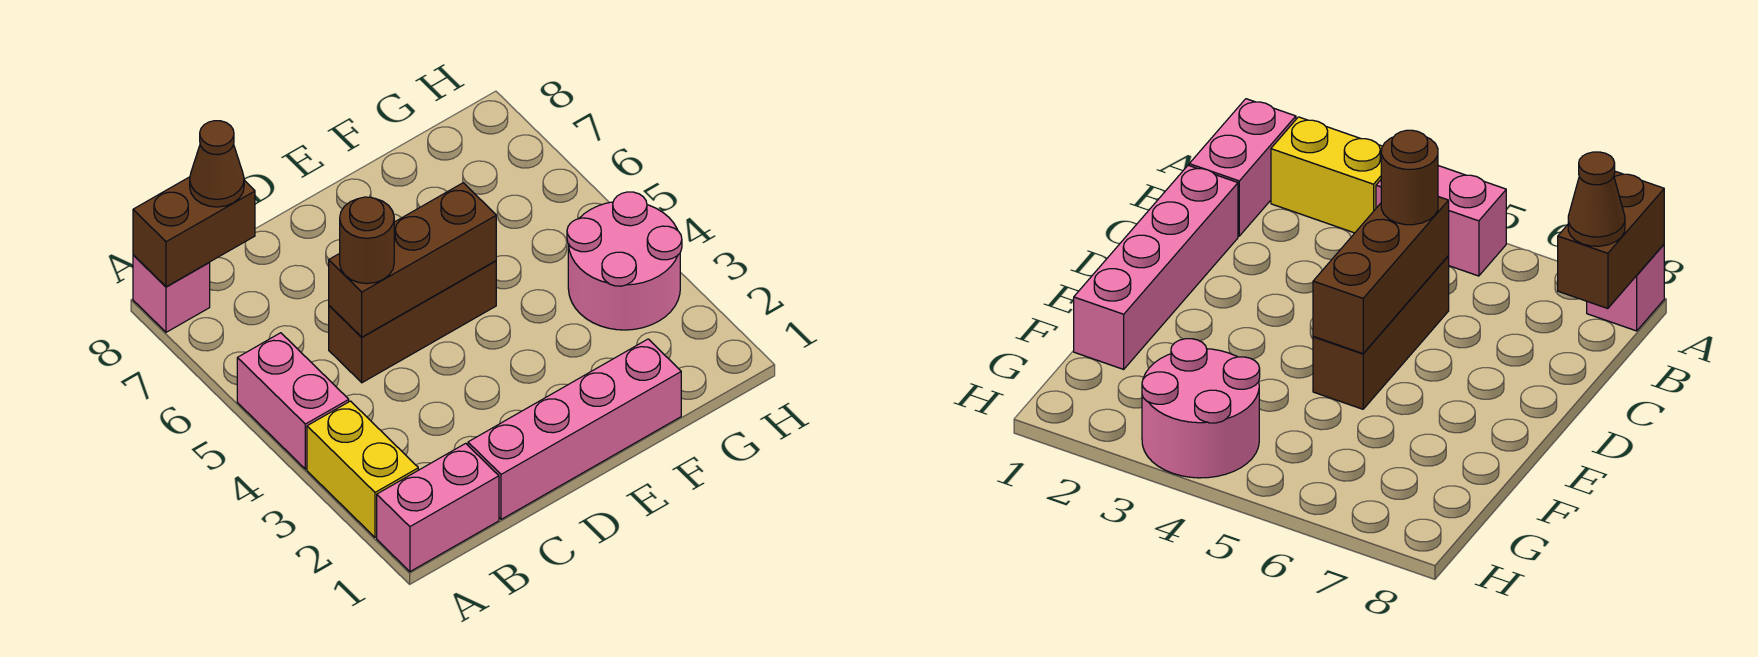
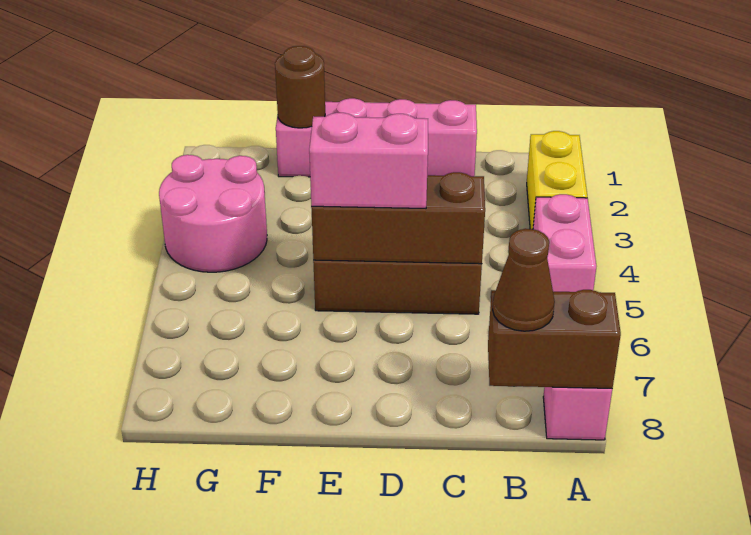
pink brick A1:B1 level 1 -> pink brick D5:E5 level 3
brown round brick C5 level 3 -> brown round brick F1 level 2

